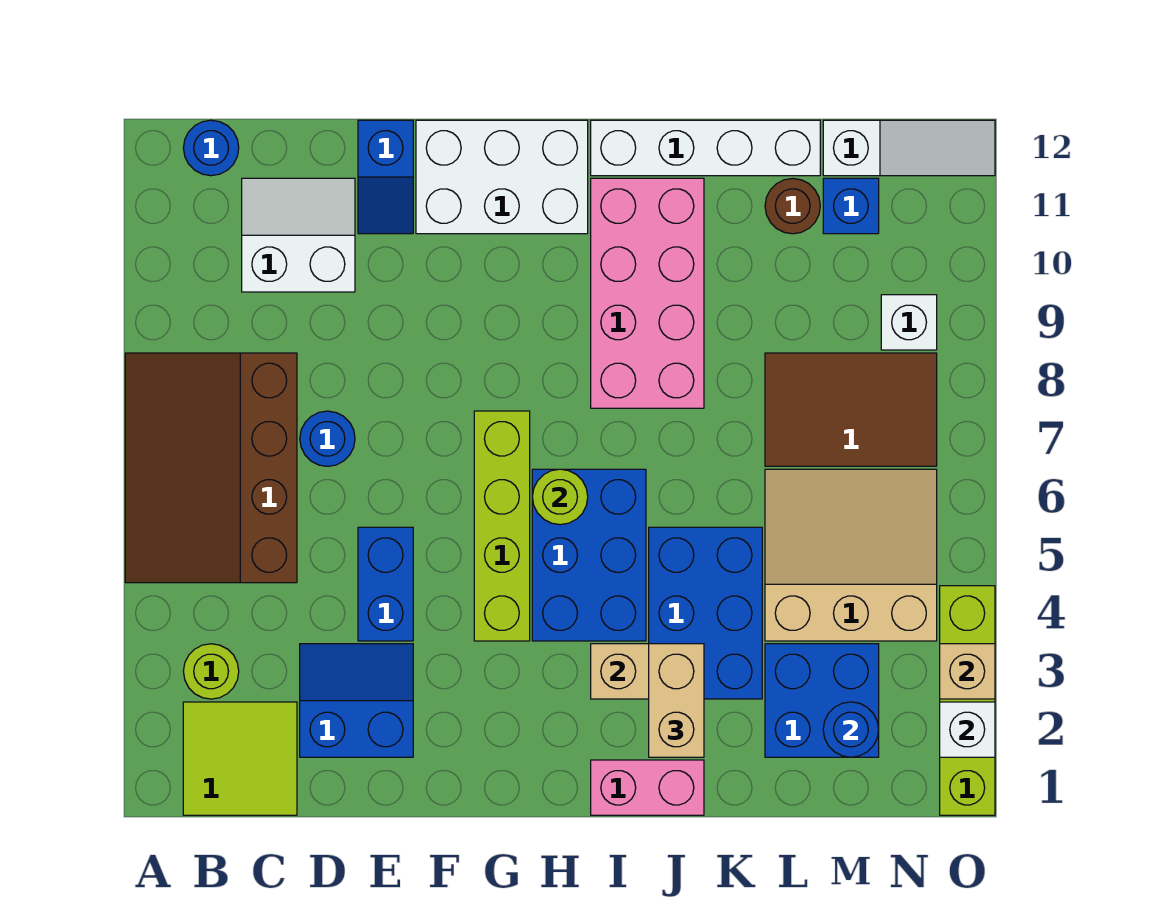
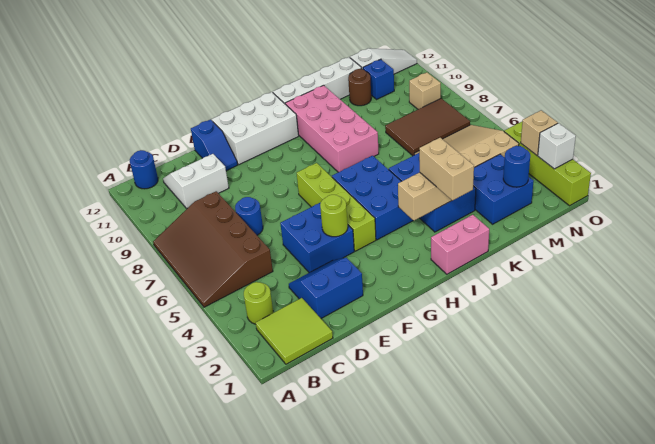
blue brick E4:E5 level 1 -> blue brick E4:F5 level 1
lime round brick H6 level 2 -> lime round brick F4 level 2
white brick N9 level 1 -> tan brick N9 level 1

